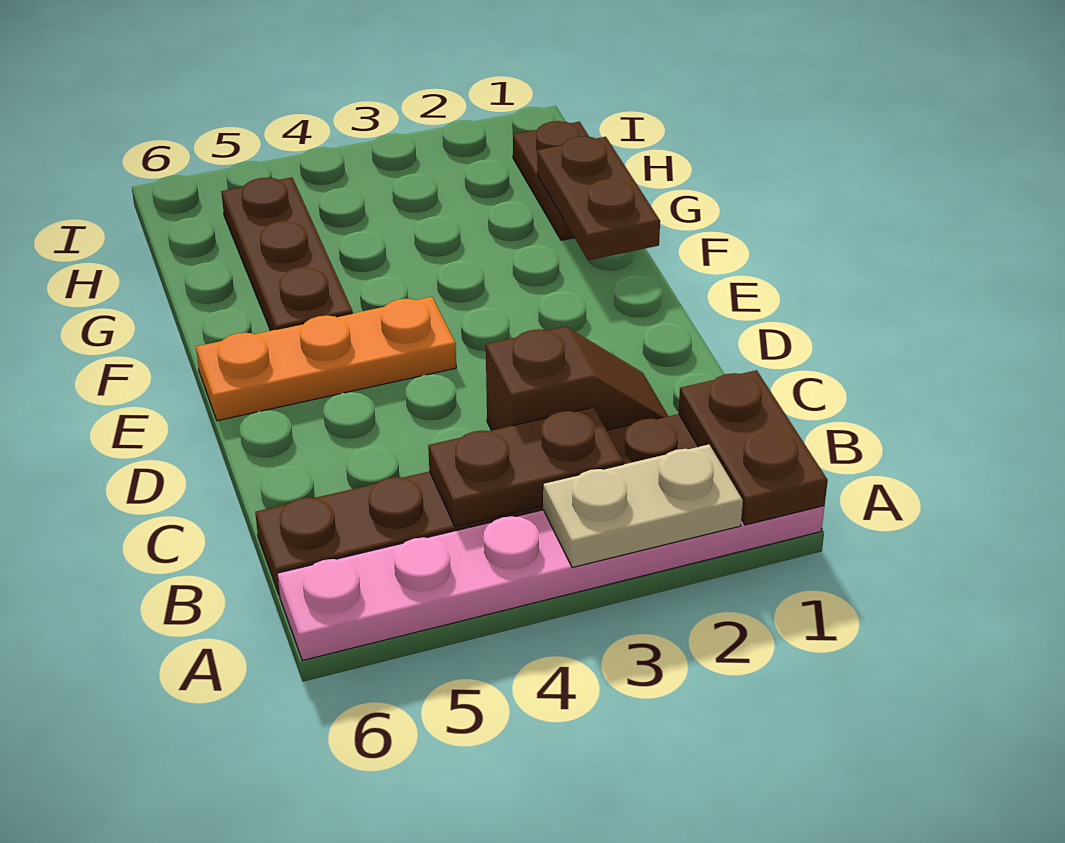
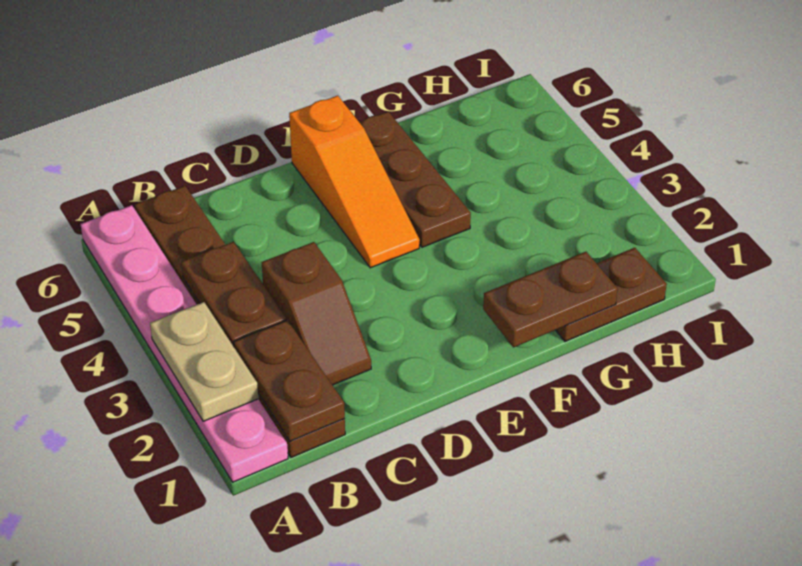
brown plate A1:B1 level 2 -> brown plate B1:B2 level 2
orange plate E4:E6 level 1 -> orange slope E4:E6 level 1 top 6
brown plate F5:H5 level 1 -> brown plate F4:F6 level 1

